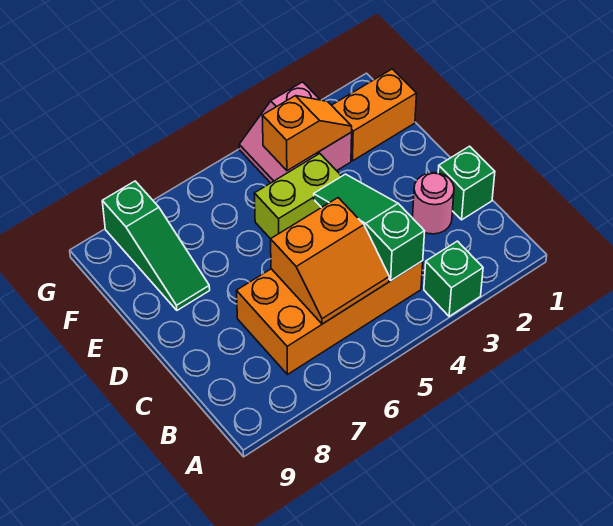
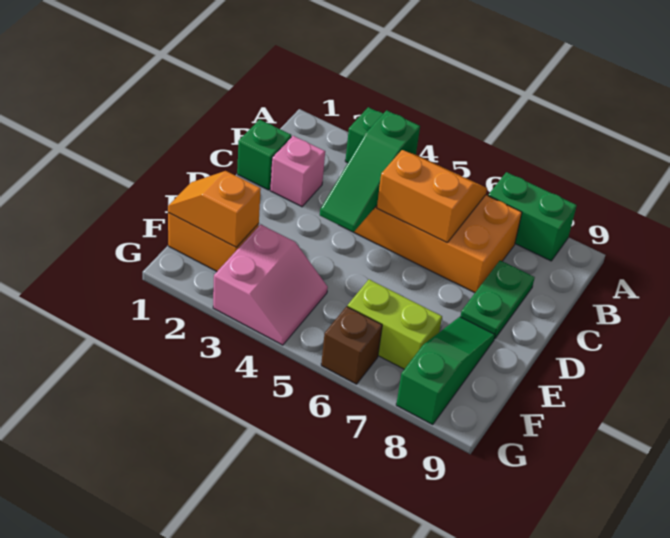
none -> green brick A7:A8 level 1
pink round brick C2 level 1 -> pink brick C2 level 1
none -> green plate C8:D8 level 1
lime brick E4:E5 level 1 -> lime brick F6:F7 level 1
orange slope F3:F4 level 2 top 4 -> orange slope F1:F2 level 2 top 2
none -> brown brick G6 level 1

